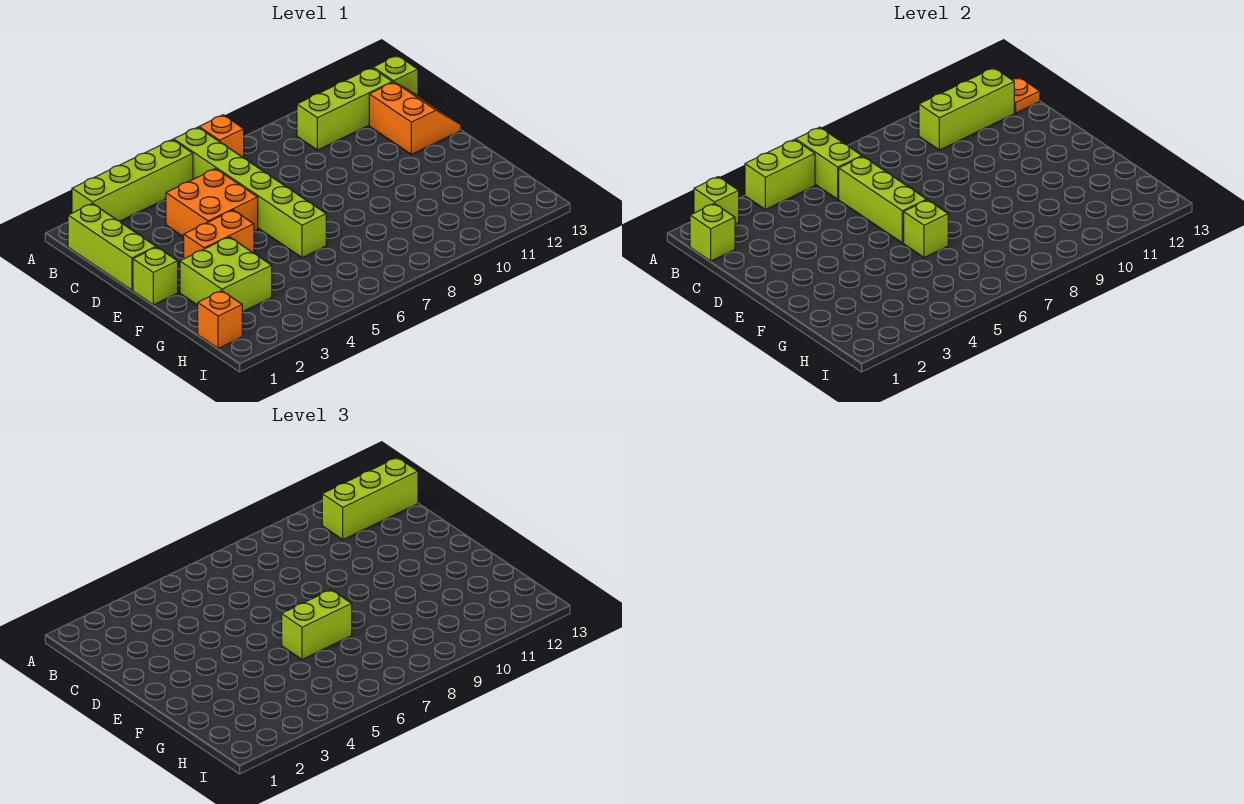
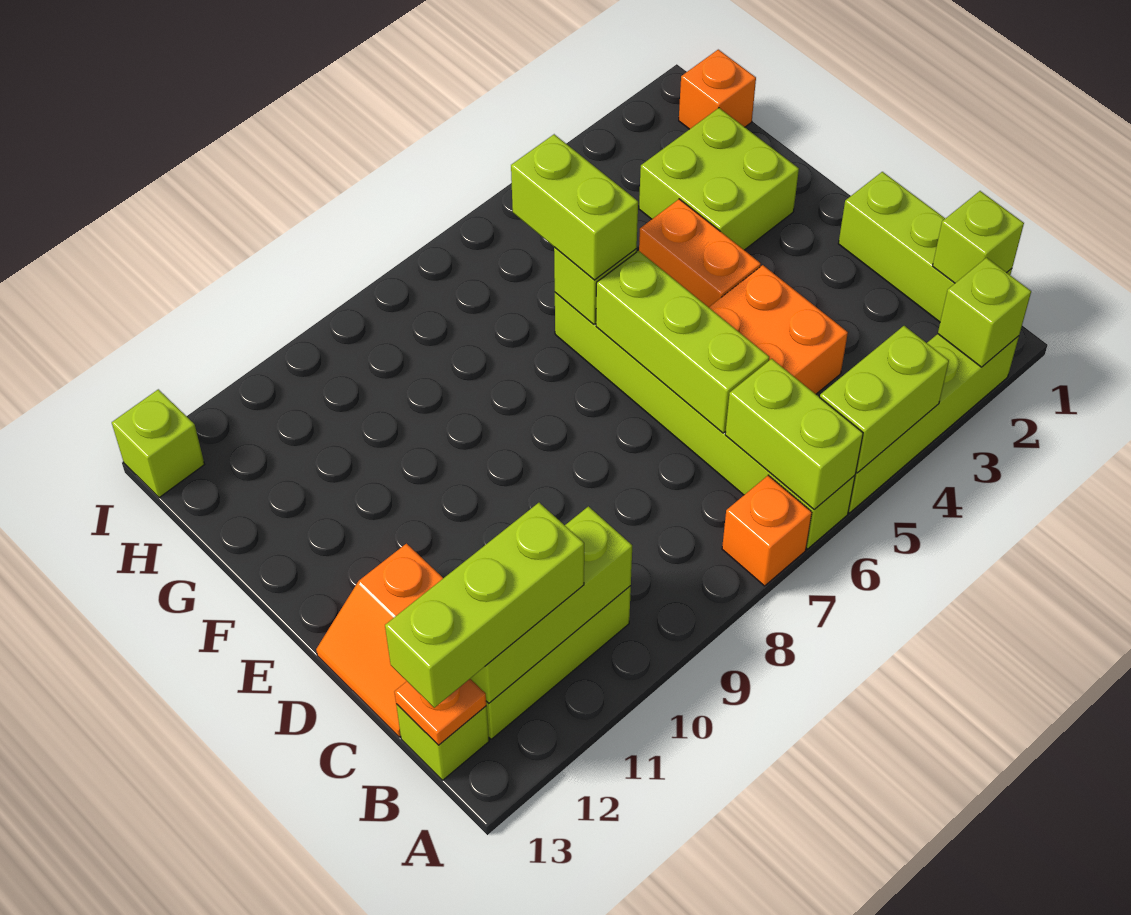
lime brick E1 level 1 -> lime brick I13 level 1
orange brick E3:E4 level 1 -> orange brick E4:F4 level 1
lime brick F6:F7 level 3 -> lime brick F6:G6 level 3

